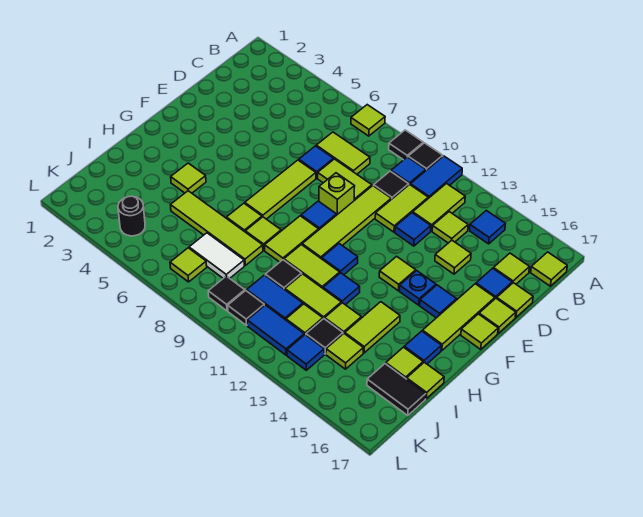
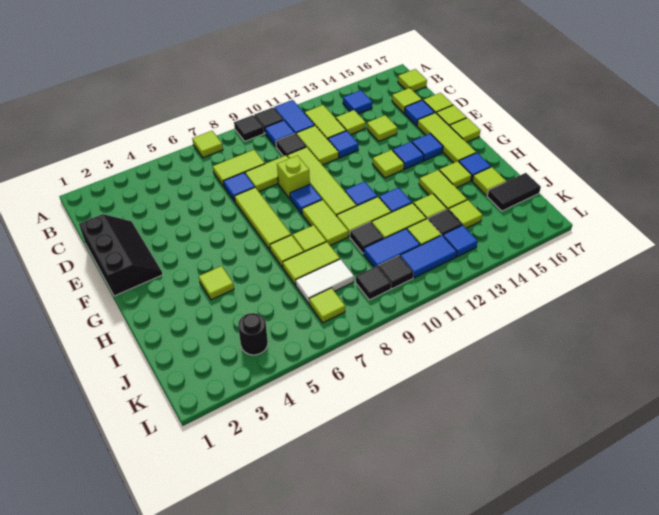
none -> black slope D1:F2 level 1 top 1
blue plate F14 level 1 -> blue tile F14 level 1
lime tile I5:I8 level 1 -> lime tile I7:I8 level 1
lime tile I17 level 1 -> lime tile H15 level 1

